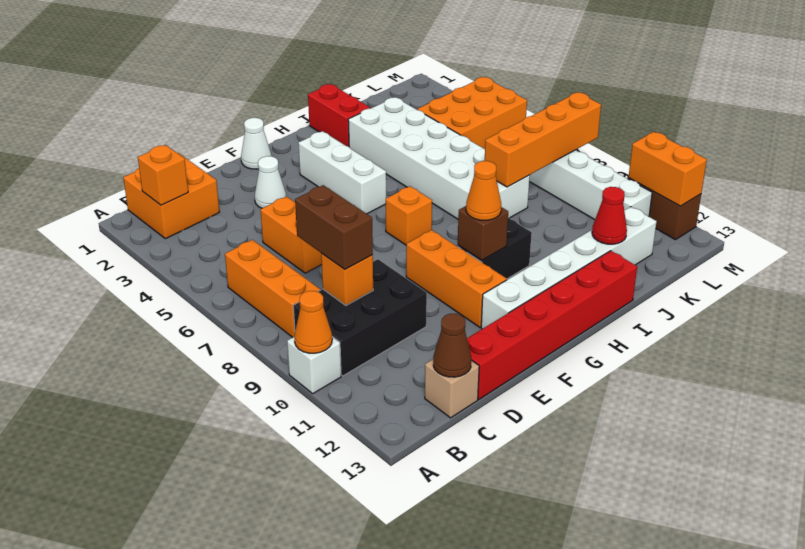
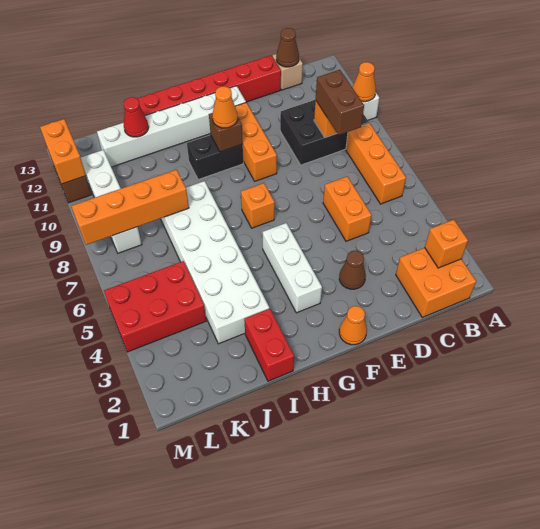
white cone E3 level 1 -> brown cone E3 level 1
white cone F1 level 1 -> orange cone F1 level 1
orange brick K4:M5 level 1 -> red brick K4:M5 level 1

